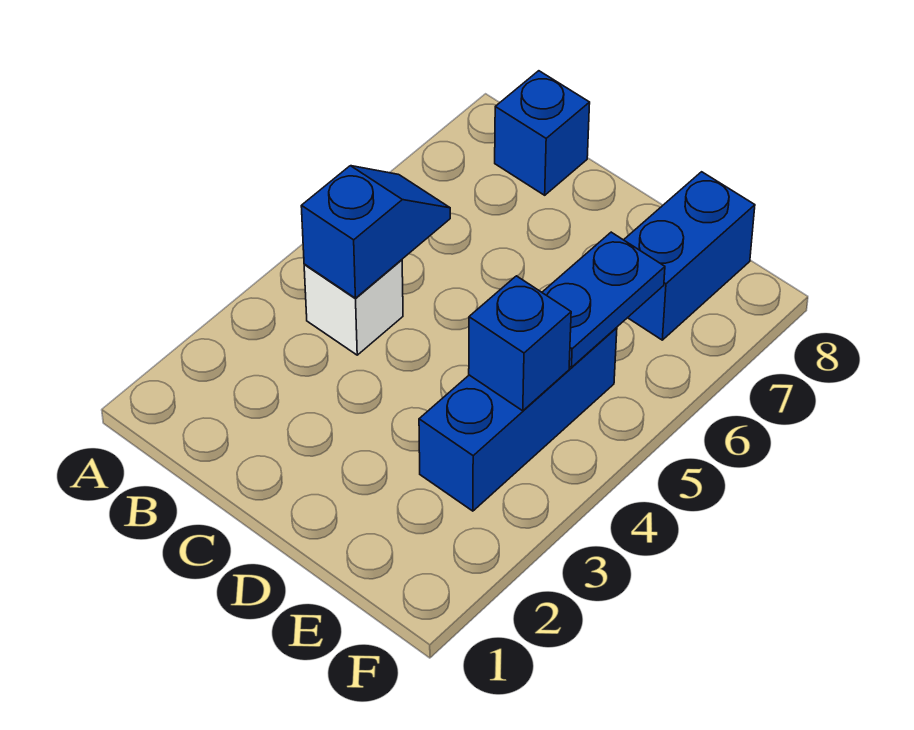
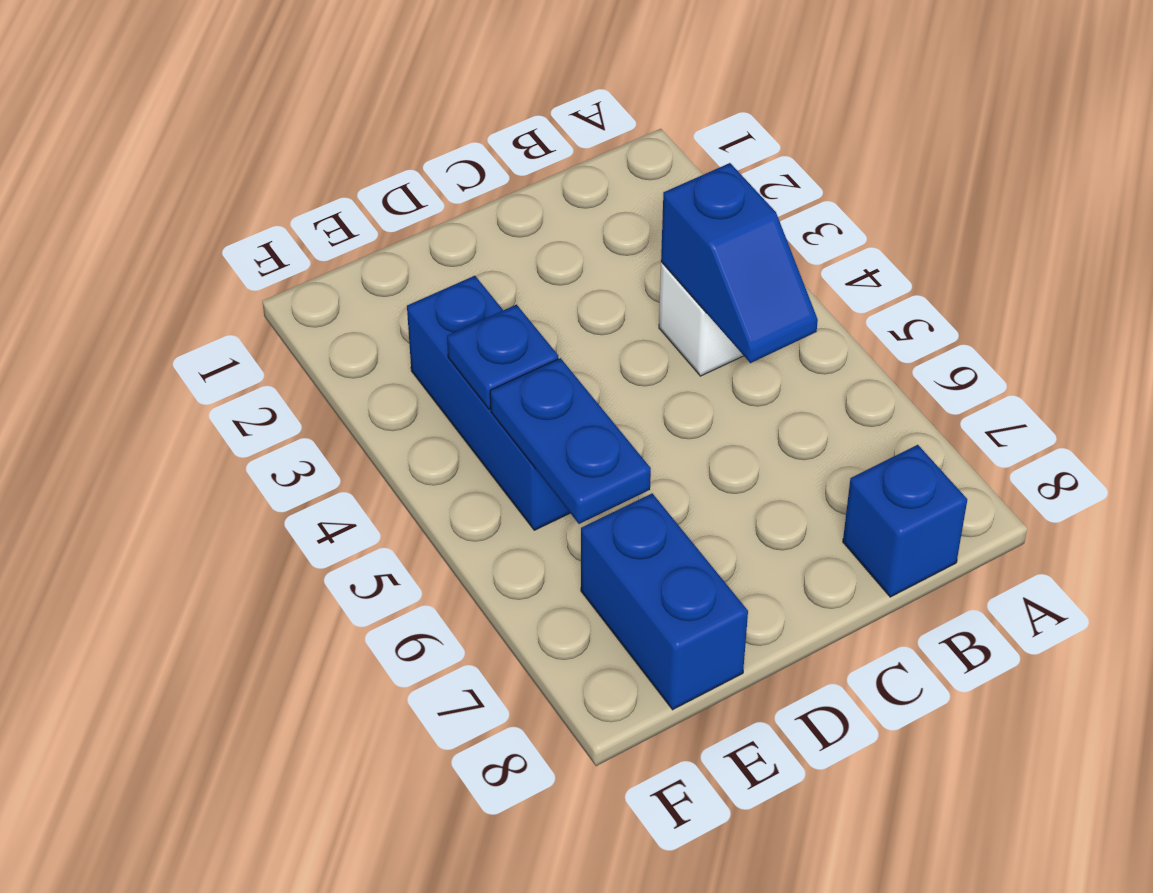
blue brick E4 level 2 -> blue plate E4 level 2

